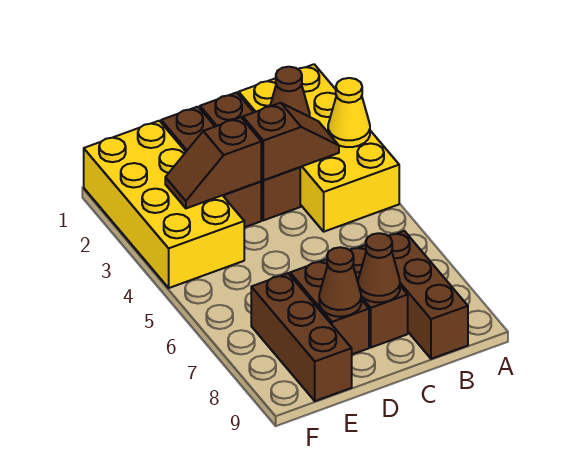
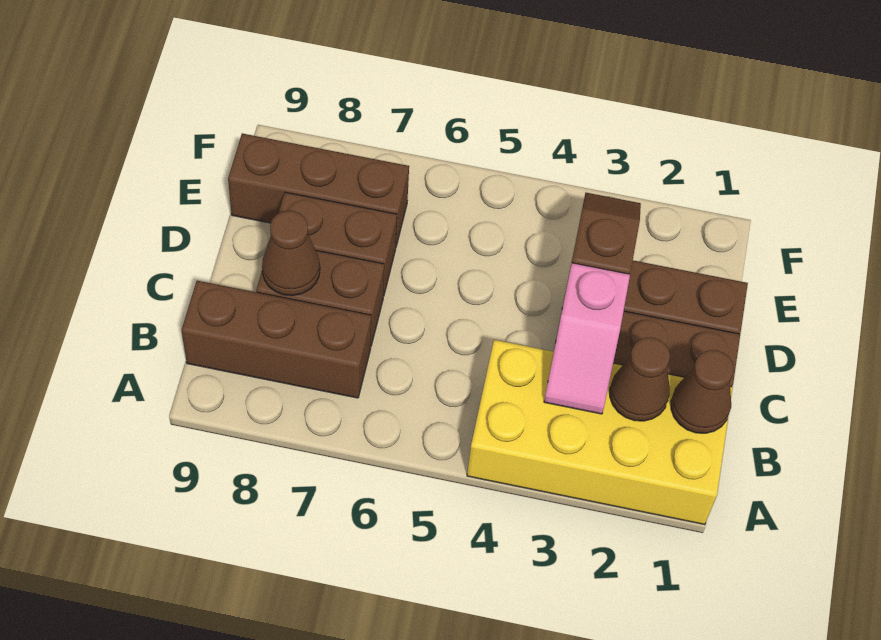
yellow cone A3 level 2 -> none
brown slope B3:C3 level 2 top C -> pink slope B3:C3 level 2 top C
brown cone D8 level 2 -> brown cone B1 level 2
yellow brick E1:F4 level 1 -> none

